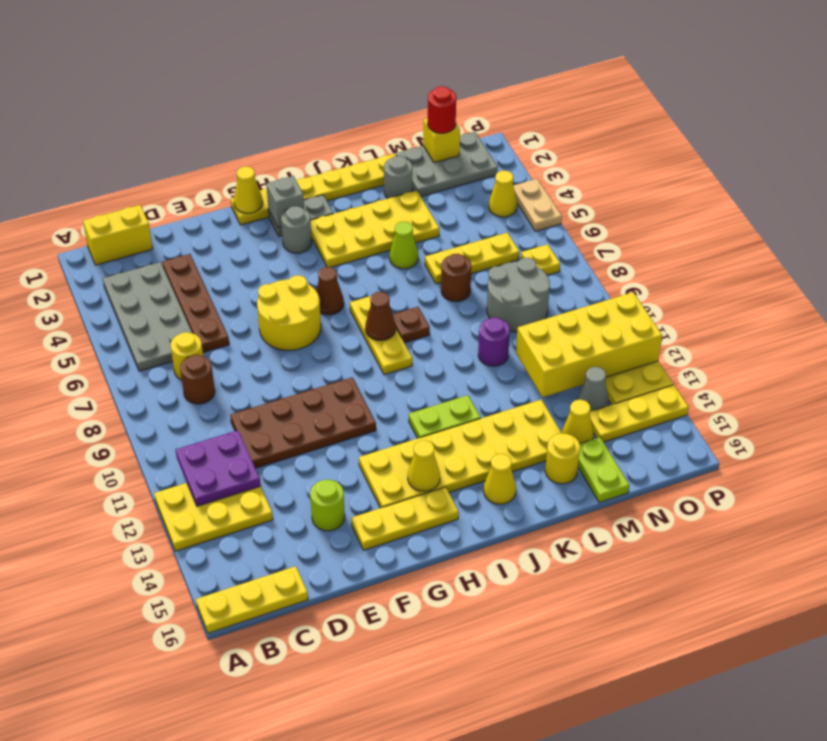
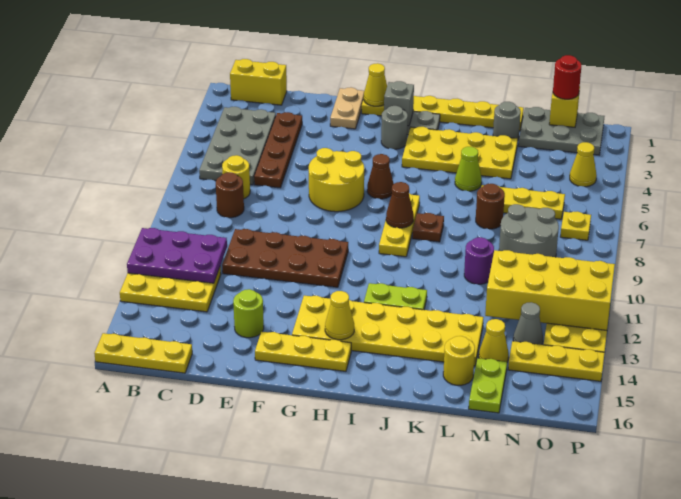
purple plate B11:C12 level 2 -> purple plate A11:C12 level 2
yellow cone J15 level 1 -> none
tan plate P4:P5 level 1 -> tan plate F1:F2 level 1

